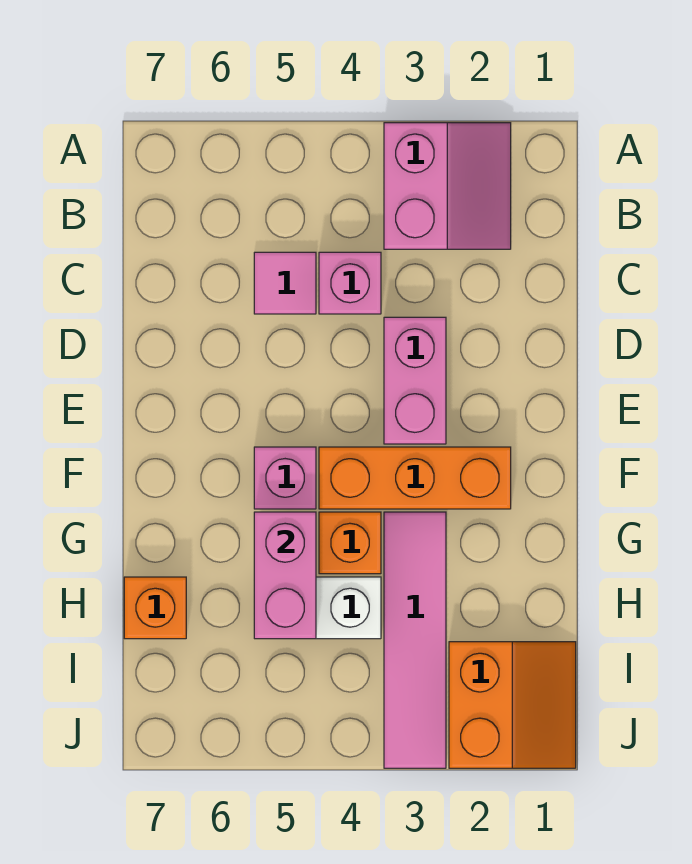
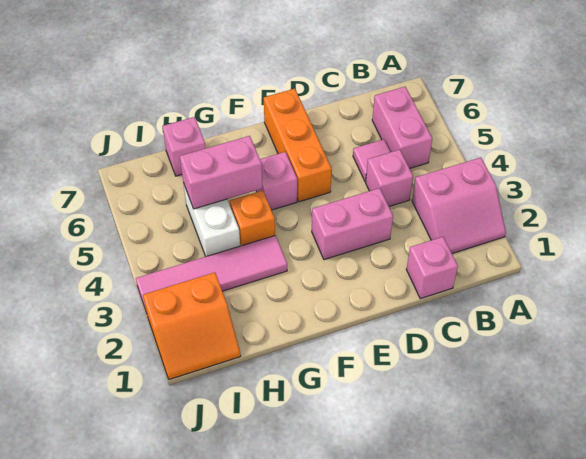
none -> pink brick B5:B6 level 1
none -> pink brick C1 level 1
orange brick F2:F4 level 1 -> orange brick E5:E7 level 1
orange brick H7 level 1 -> pink brick H7 level 1

